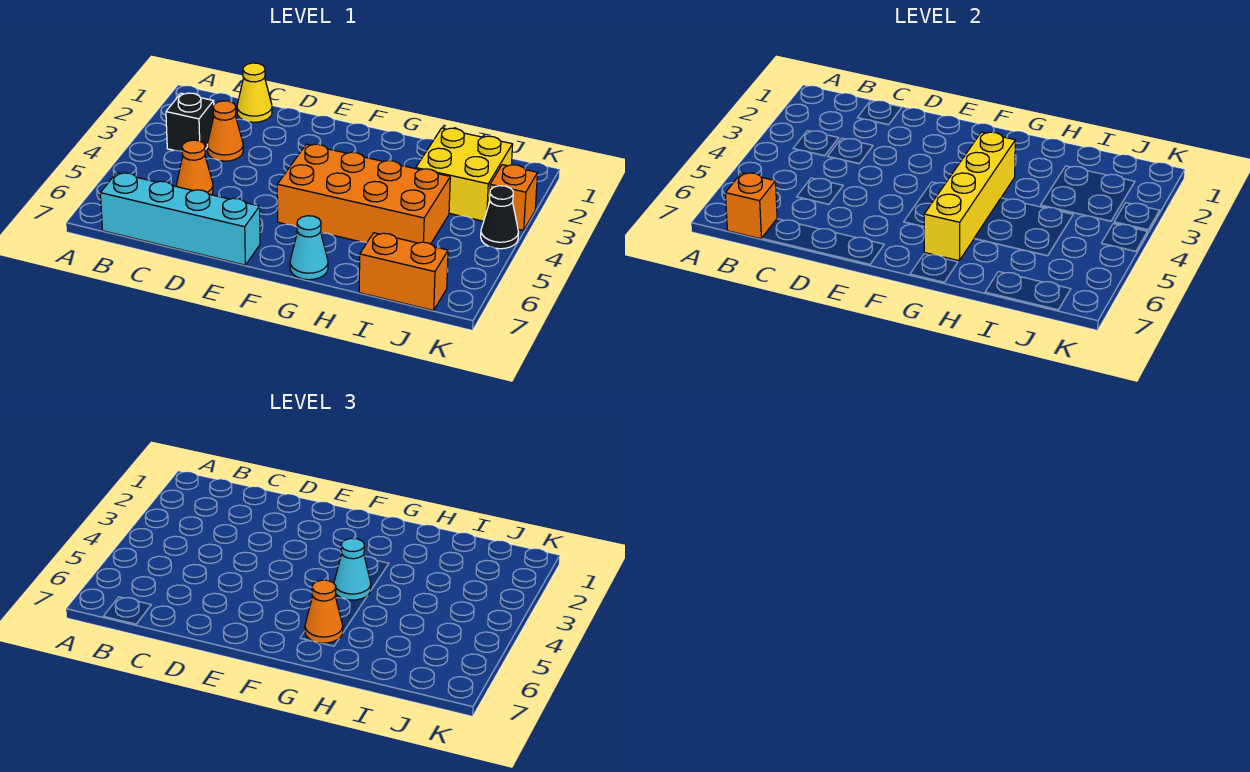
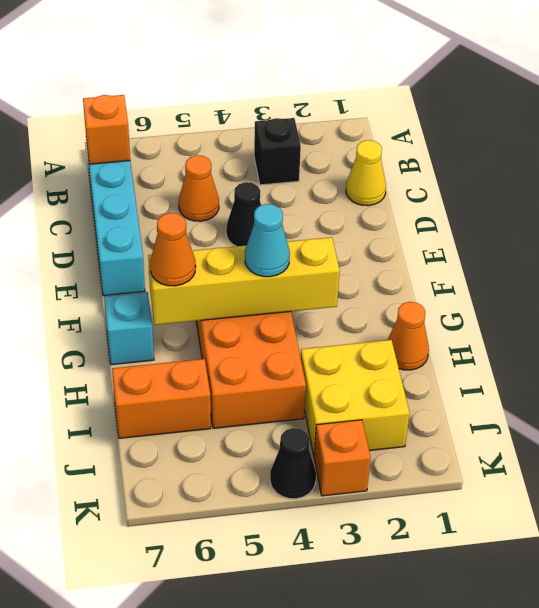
orange cone C3 level 1 -> orange cone H1 level 1
none -> black cone D4 level 1
cyan cone G7 level 1 -> cyan brick G7 level 1
orange brick I7:J7 level 1 -> orange brick I6:I7 level 1

